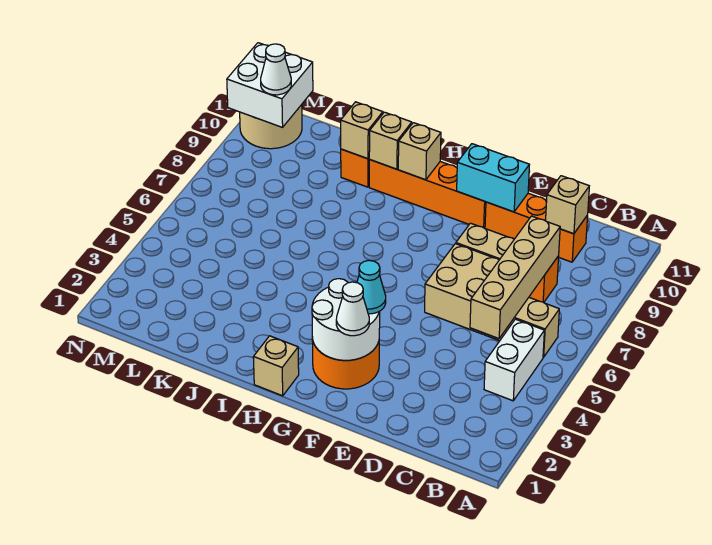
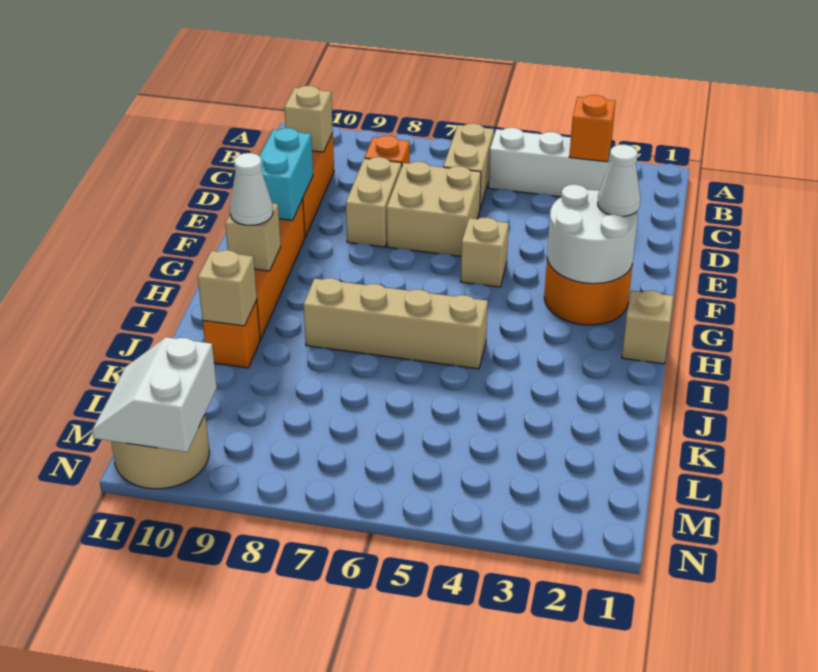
none -> orange brick B3 level 2
white brick B4:B5 level 1 -> white brick B3:B5 level 1
tan brick C5:C8 level 2 -> tan brick I5:I8 level 1
cyan cone F3 level 3 -> none
tan brick I10 level 2 -> tan brick F5 level 1
white brick M10:N11 level 2 -> white slope M10:N11 level 2 top 10
white cone M10 level 3 -> white cone H10 level 3

